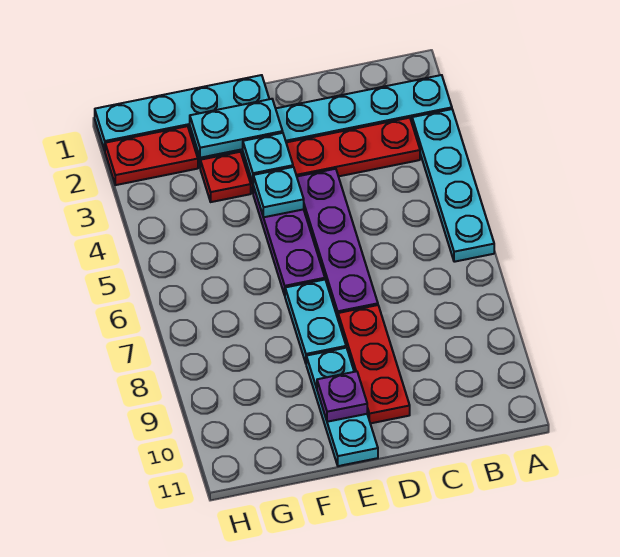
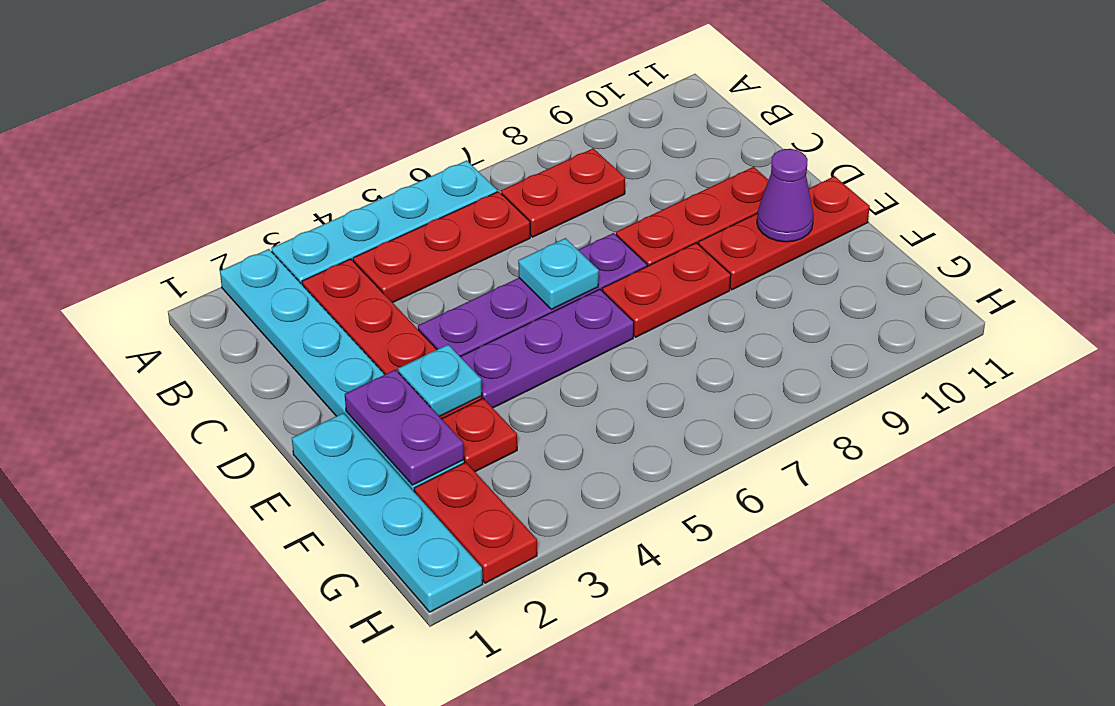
none -> red plate B4:B6 level 1
none -> red plate B7:B8 level 1
cyan plate E2:F2 level 2 -> purple plate E2:F2 level 2
cyan plate E4 level 2 -> cyan plate D6 level 2
cyan plate E7:E8 level 1 -> red plate E7:E8 level 1
cyan plate E9:E11 level 1 -> red plate E9:E11 level 1
purple plate E10 level 2 -> purple cone E10 level 2

